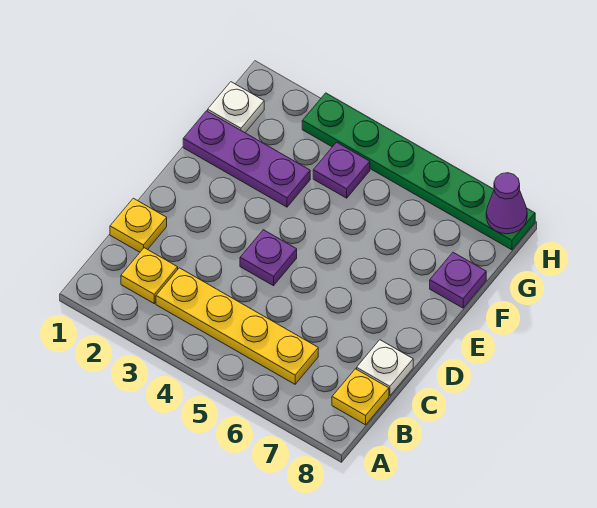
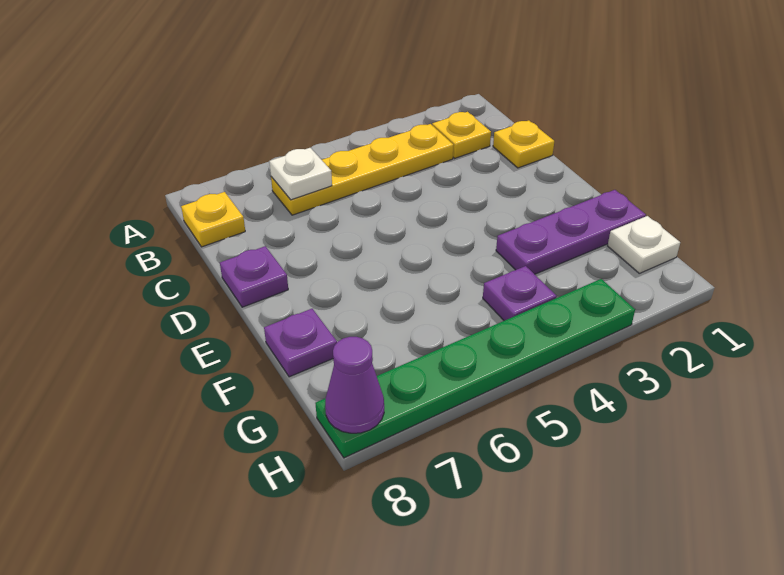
white plate C8 level 1 -> white plate B6 level 2
purple plate D4 level 1 -> purple plate D8 level 1

